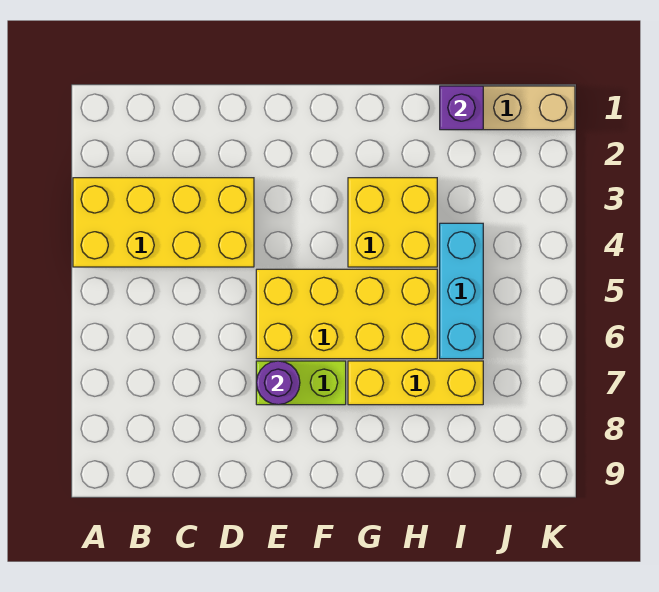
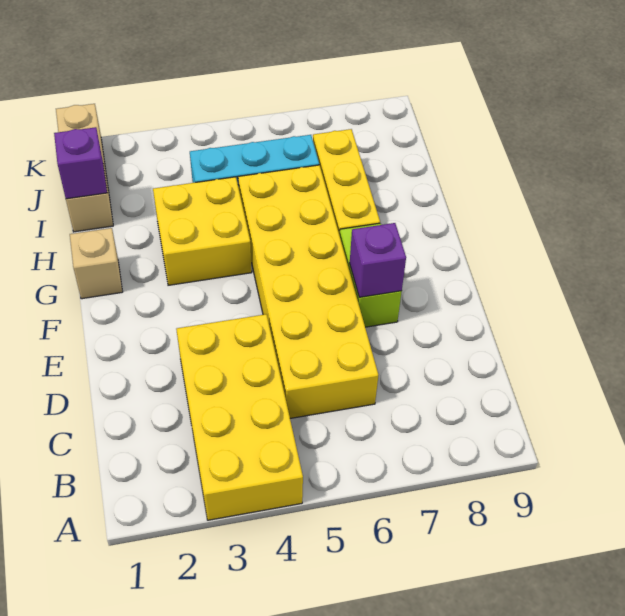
yellow brick E5:H6 level 1 -> yellow brick C5:H6 level 1
purple round brick E7 level 2 -> purple brick E7 level 2
none -> tan brick G1 level 1

